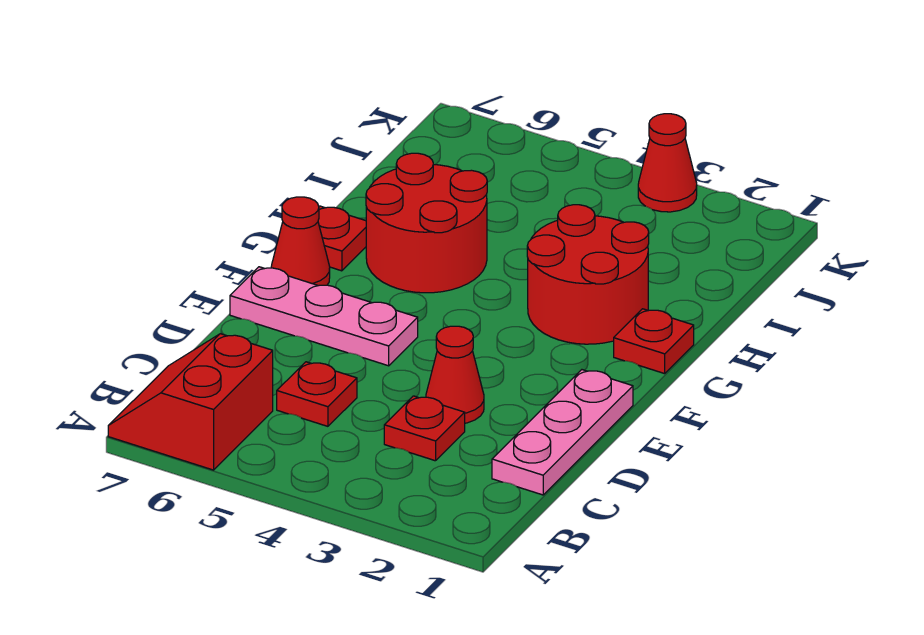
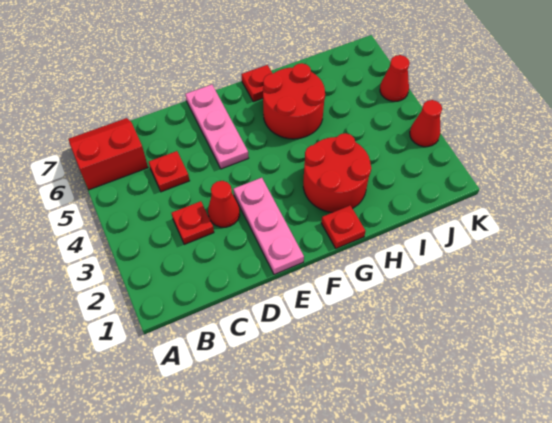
pink plate C1:E1 level 1 -> pink plate E1:E3 level 1
red cone F7 level 1 -> red cone K5 level 1

